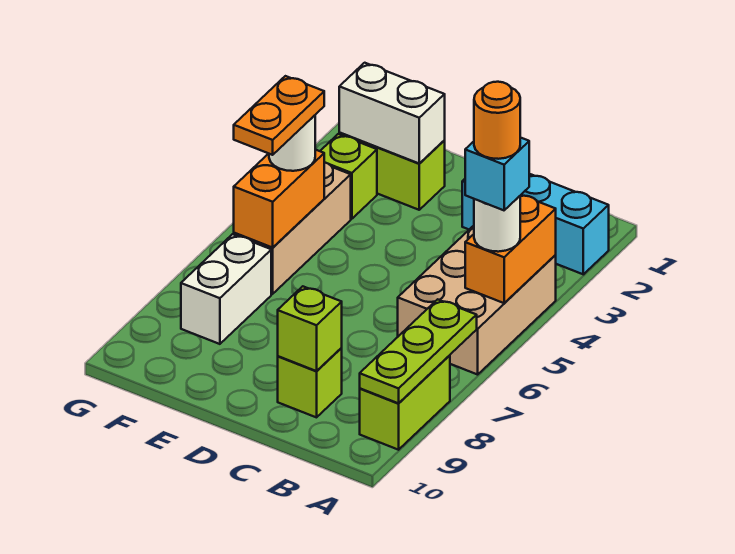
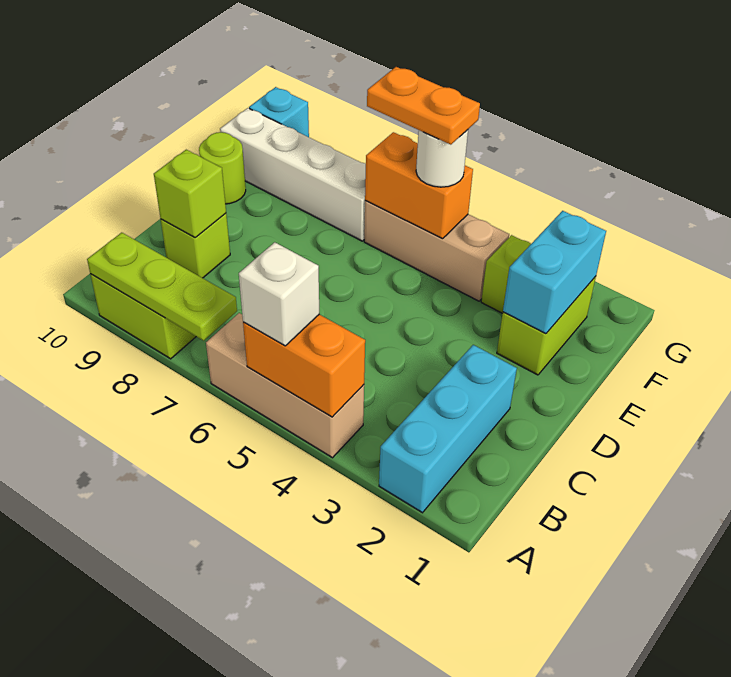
tan brick A4:B6 level 1 -> tan brick A4:A6 level 1
white round brick A5 level 3 -> white brick A5 level 3
cyan brick A5 level 4 -> cyan brick G10 level 1
orange round brick A5 level 5 -> none
white brick E2:F2 level 2 -> cyan brick E2:F2 level 2
none -> lime round brick E10 level 1
white brick F7:F8 level 1 -> white brick F7:F10 level 1

